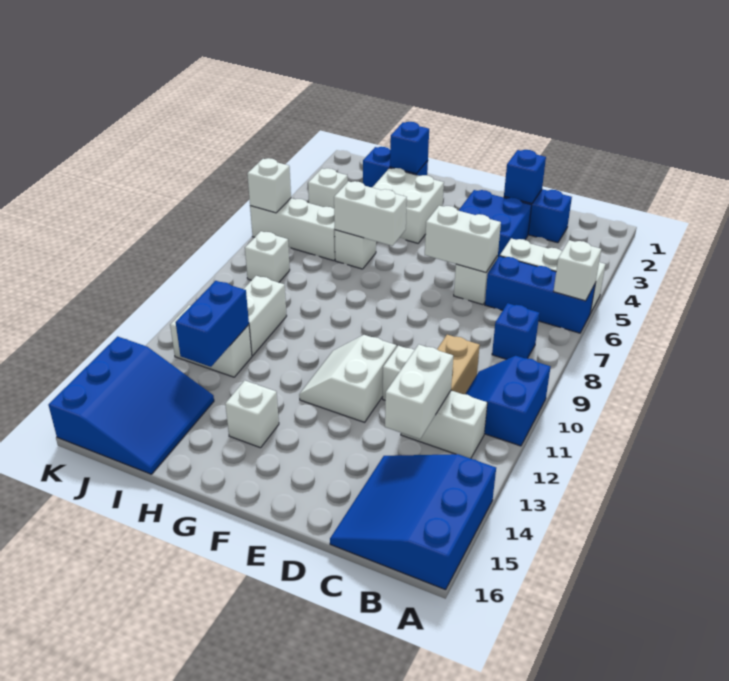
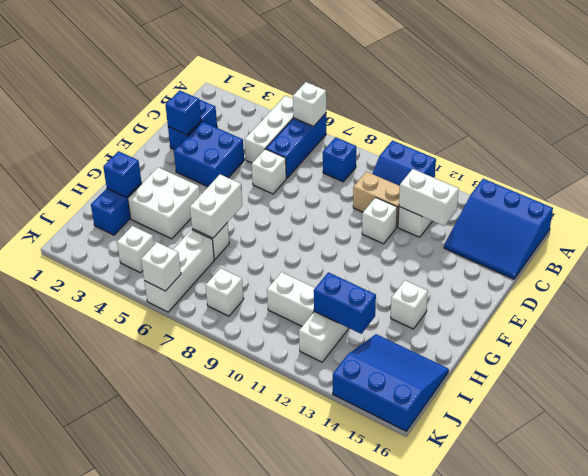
white brick D6:E6 level 2 -> none
white slope E11:F12 level 1 top E -> none

